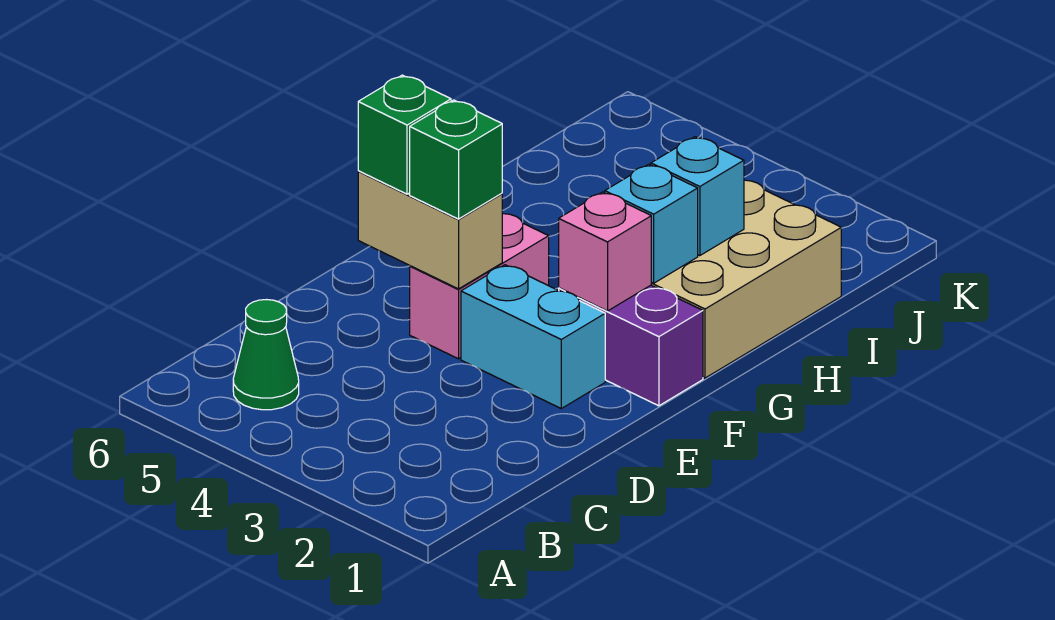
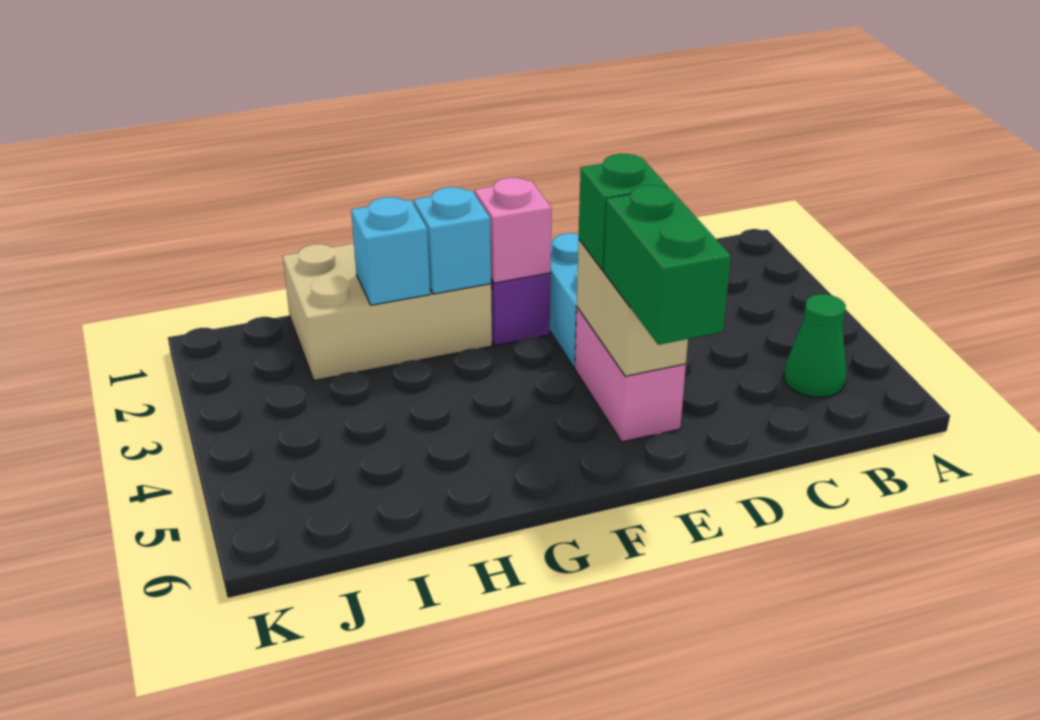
pink brick E4:F4 level 1 -> pink brick E4:E5 level 1
green brick E5 level 3 -> green brick E5:E6 level 3

